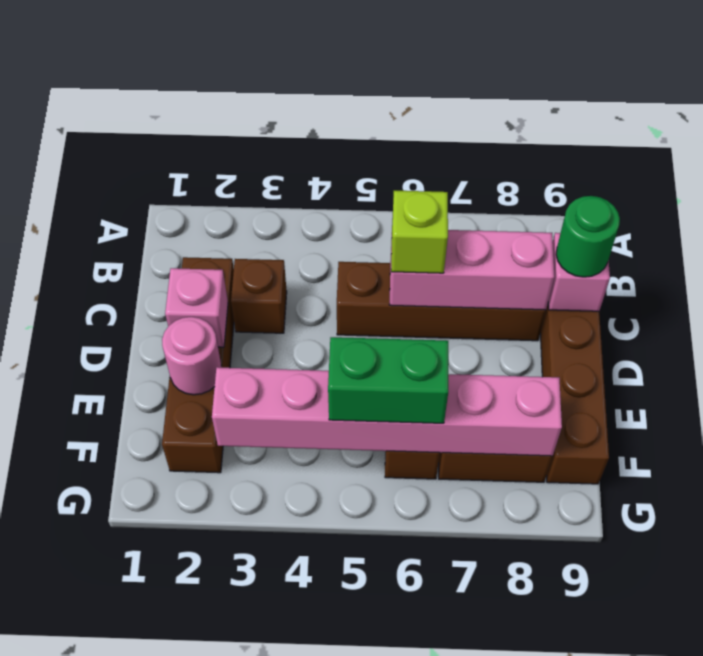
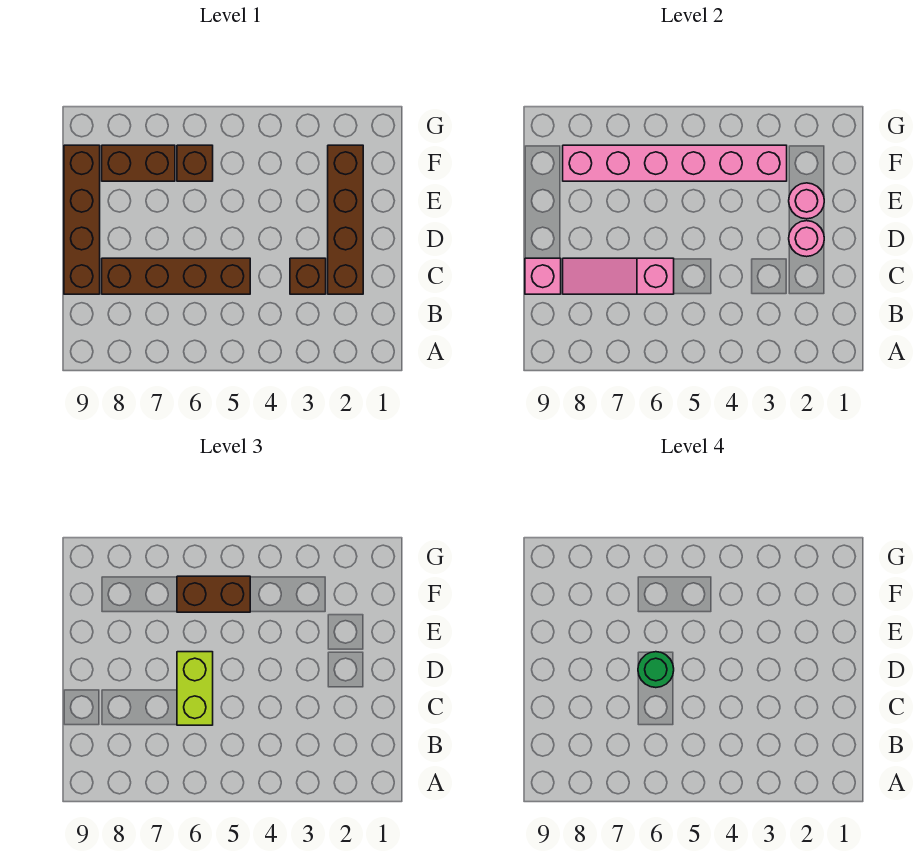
pink brick C6:C8 level 2 -> pink slope C6:C8 level 2 top 6
lime brick C6 level 3 -> lime brick C6:D6 level 3
green round brick C9 level 3 -> green round brick D6 level 4
pink brick D2 level 2 -> pink round brick D2 level 2
green brick F5:F6 level 3 -> brown brick F5:F6 level 3

